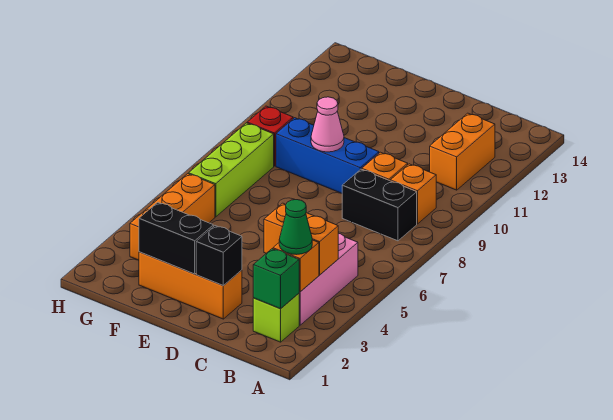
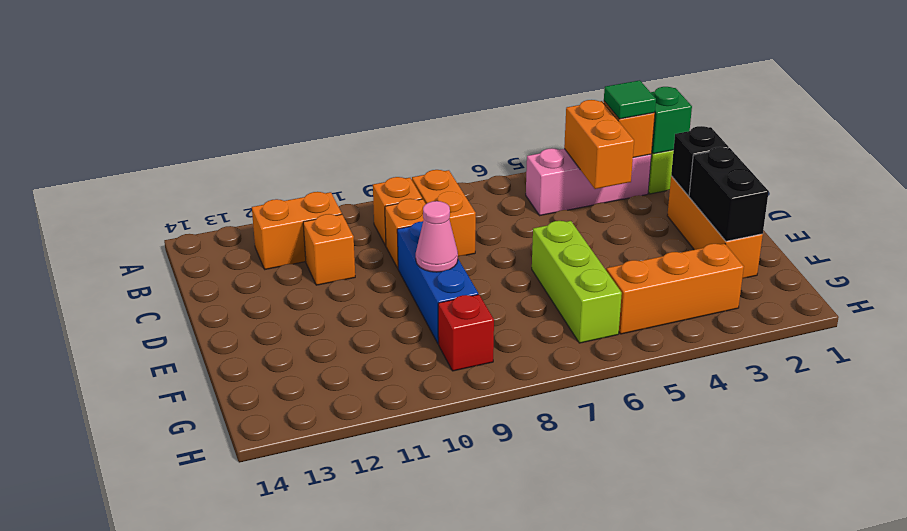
green cone B3 level 3 -> green tile B3 level 3
black brick B8:C8 level 1 -> orange brick B8:C8 level 1
none -> orange brick C11 level 1
lime brick G6:G8 level 1 -> lime brick E6:G6 level 1

